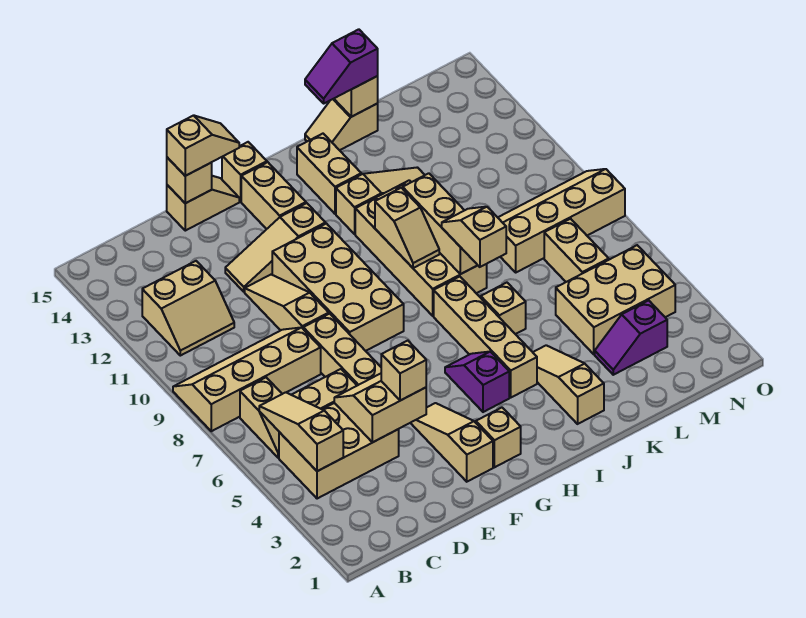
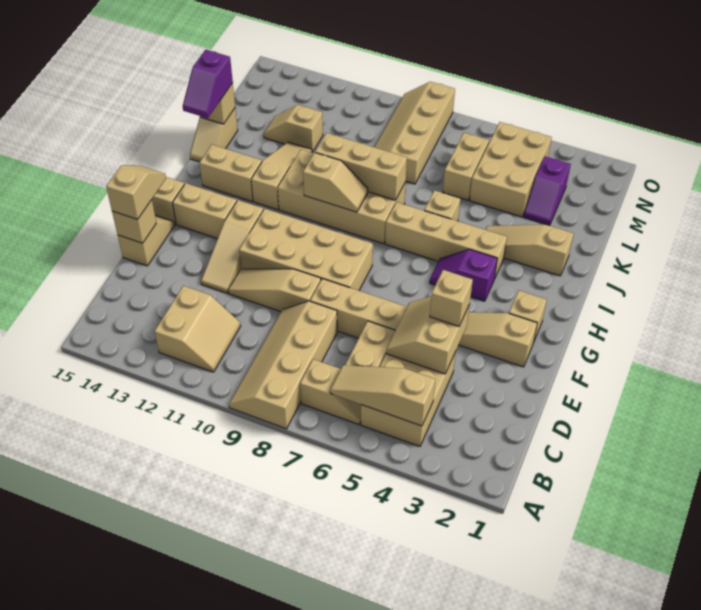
tan slope J7:J8 level 3 top 7 -> tan slope L12:L13 level 1 top 12
tan brick M6:M7 level 1 -> tan brick L6:M6 level 1

